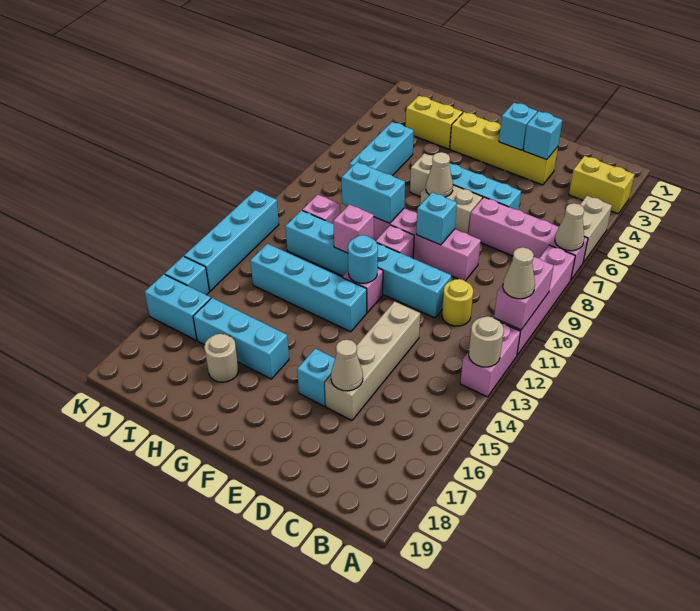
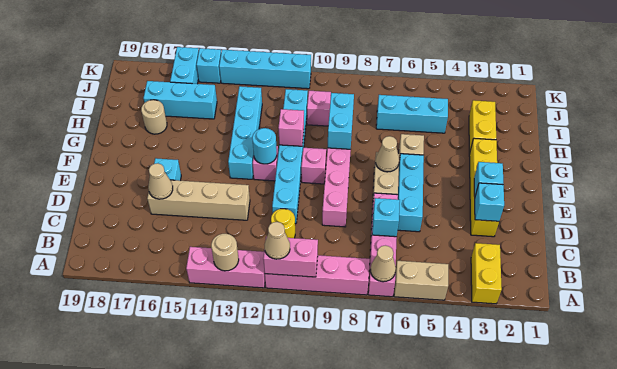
pink brick A12:A13 level 1 -> pink brick A12:A14 level 1
cyan brick E9 level 2 -> cyan brick C7 level 2
cyan brick G16:I16 level 1 -> cyan brick I15:I17 level 1

